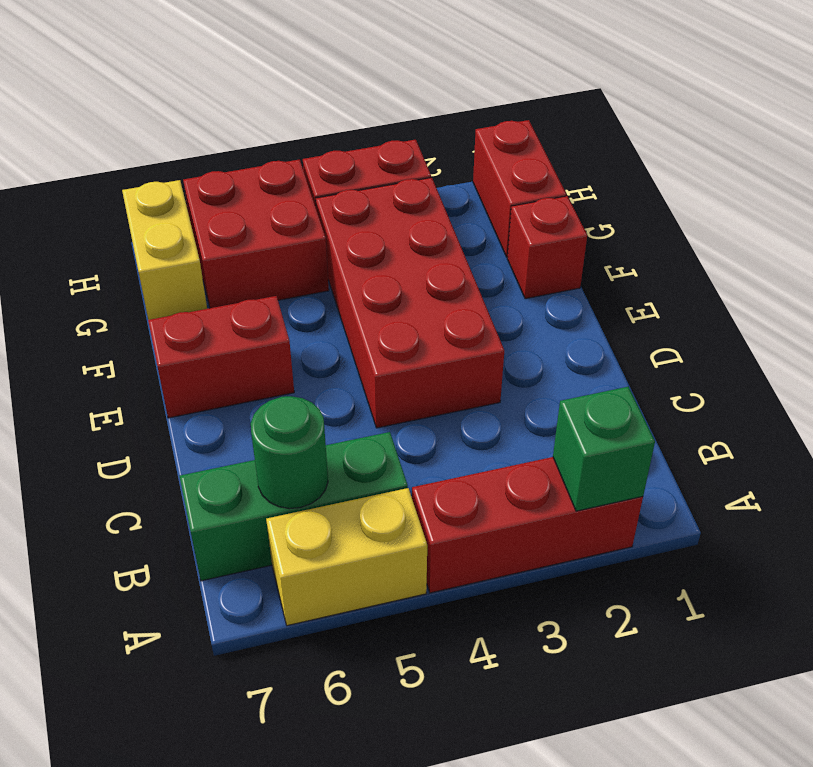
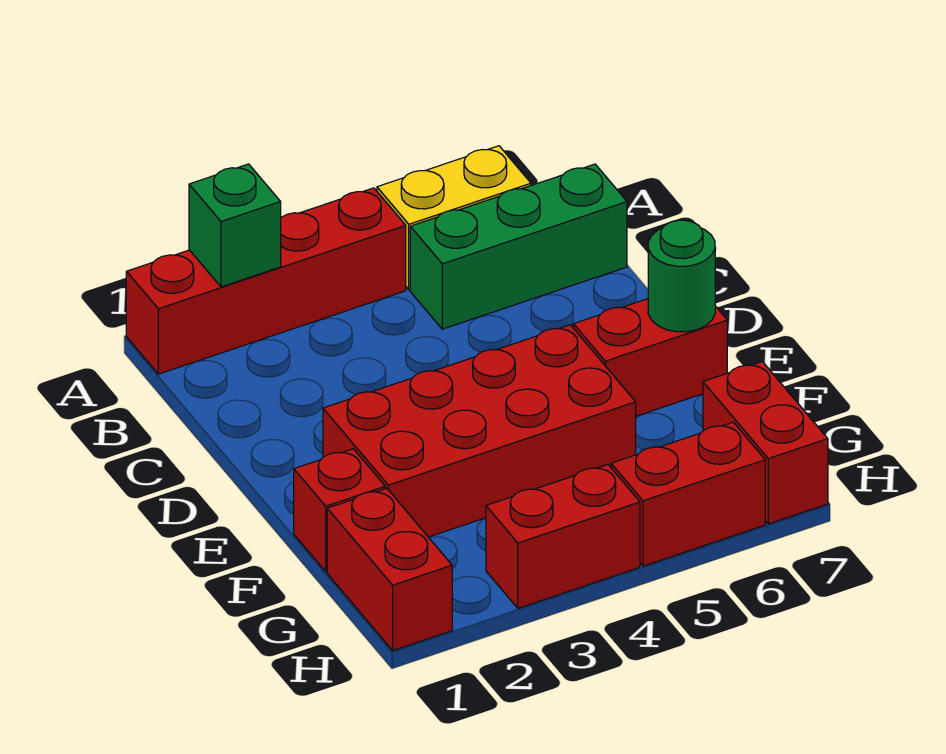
red brick A2:A4 level 1 -> red brick A1:A4 level 1
green round brick B6 level 2 -> green round brick E7 level 2
red brick D3:G4 level 1 -> red brick E2:F5 level 1
red brick G5:H6 level 1 -> red brick H5:H6 level 1
yellow brick G7:H7 level 1 -> red brick G7:H7 level 1

